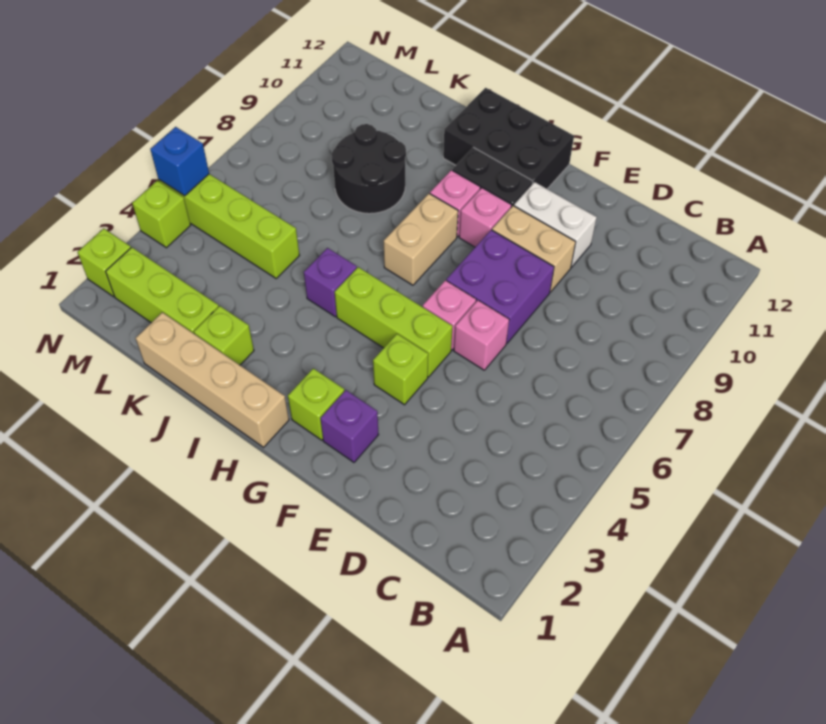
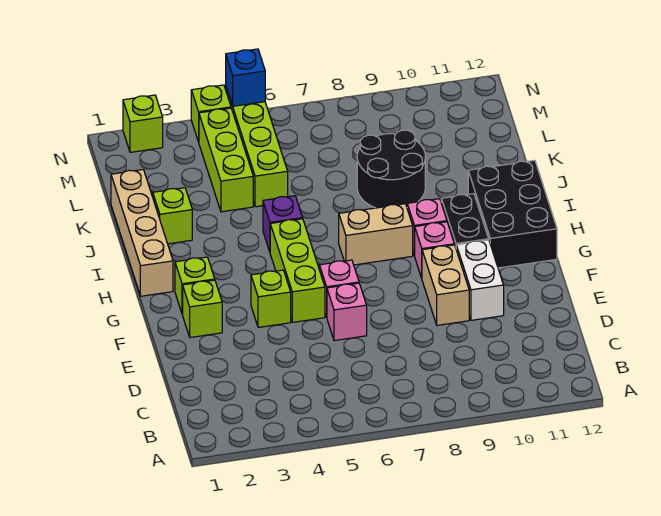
purple brick E7:F8 level 1 -> none
purple brick F2 level 1 -> lime brick F2 level 1
lime brick K2:M2 level 1 -> lime brick K4:M4 level 1

